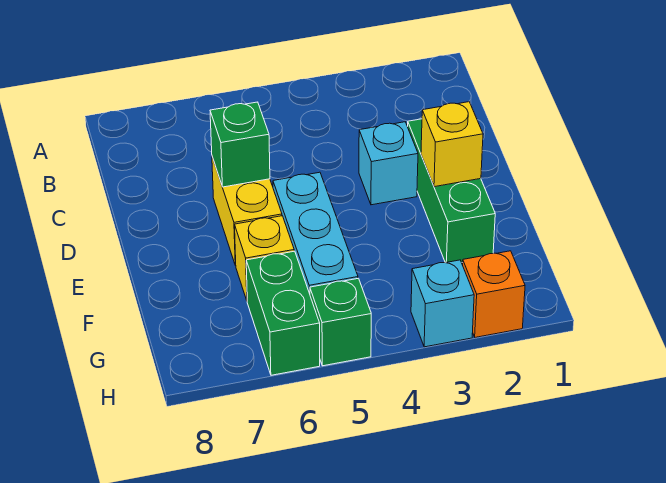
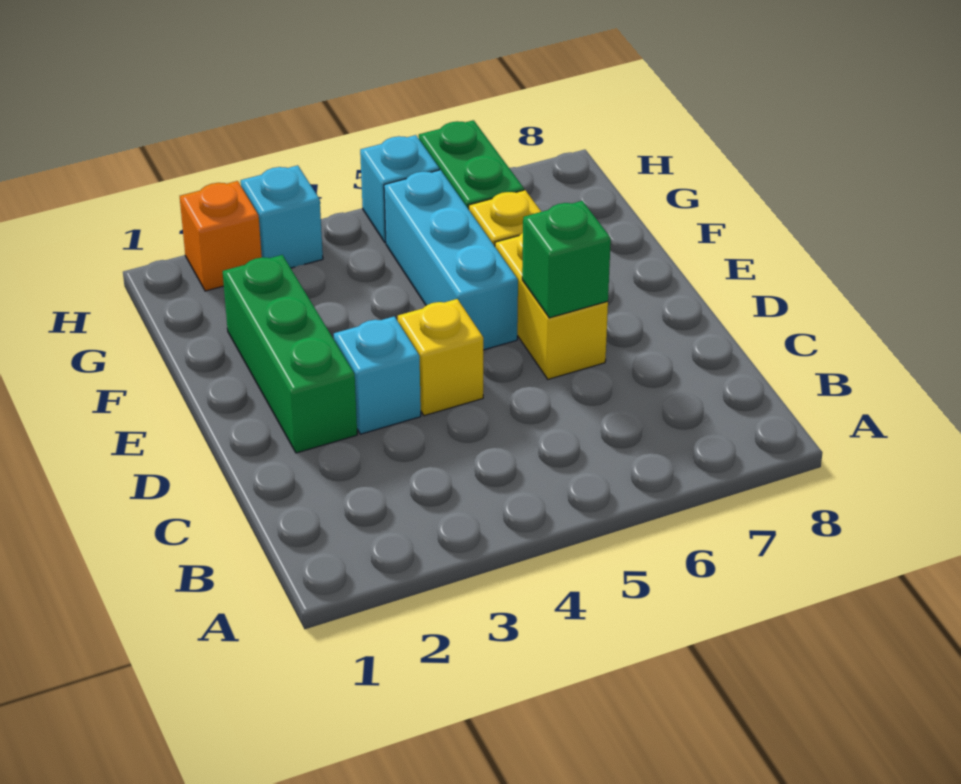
yellow brick E2 level 2 -> yellow brick D4 level 1
green brick H5 level 1 -> cyan brick H5 level 1

